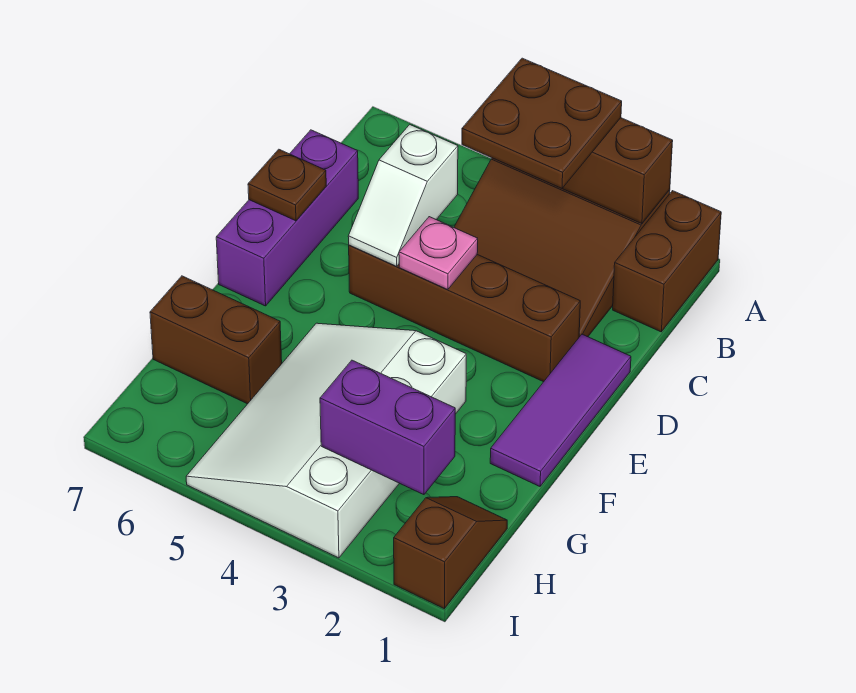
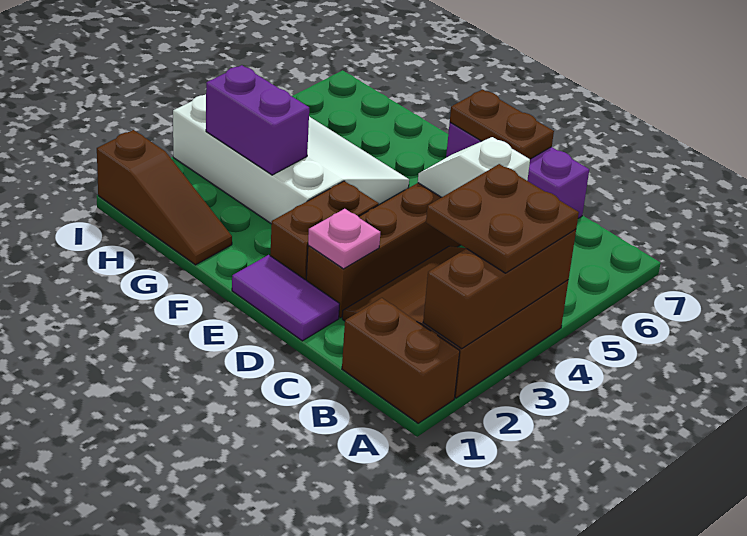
purple tile D1:F1 level 1 -> purple tile D1:E1 level 1
pink plate D4 level 2 -> pink plate D2 level 2
brown plate D7 level 2 -> brown plate D7:E7 level 2
brown brick G6:G7 level 1 -> brown brick E2:E3 level 1
brown slope H1:I1 level 1 top I -> brown slope G1:I1 level 1 top I
purple brick H2:H3 level 2 -> purple brick G3:H3 level 2

